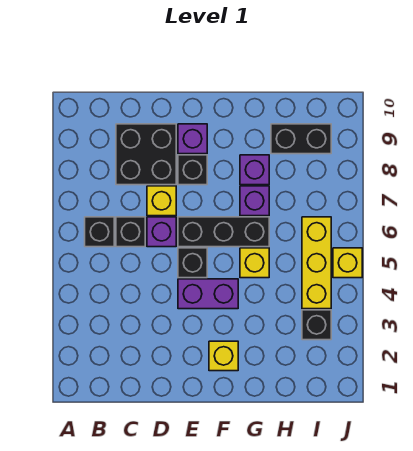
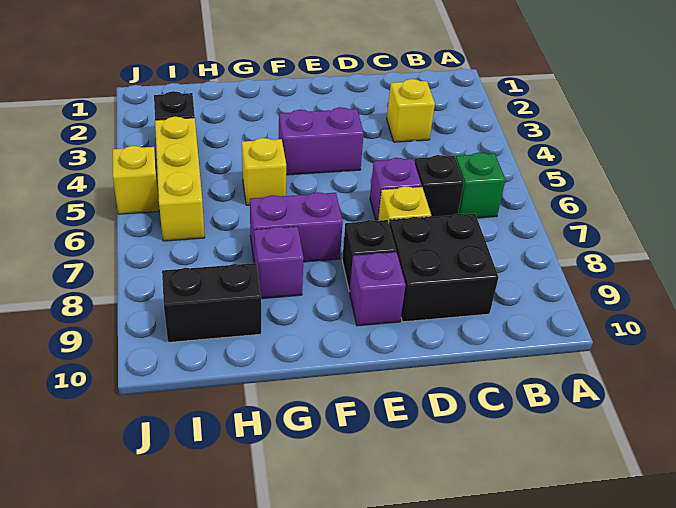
black brick B6 level 1 -> green brick B6 level 1
black brick E5 level 1 -> none
black brick E6:G6 level 1 -> none
yellow brick F2 level 1 -> yellow brick C3 level 1
purple brick G7 level 1 -> purple brick F7:G7 level 1

